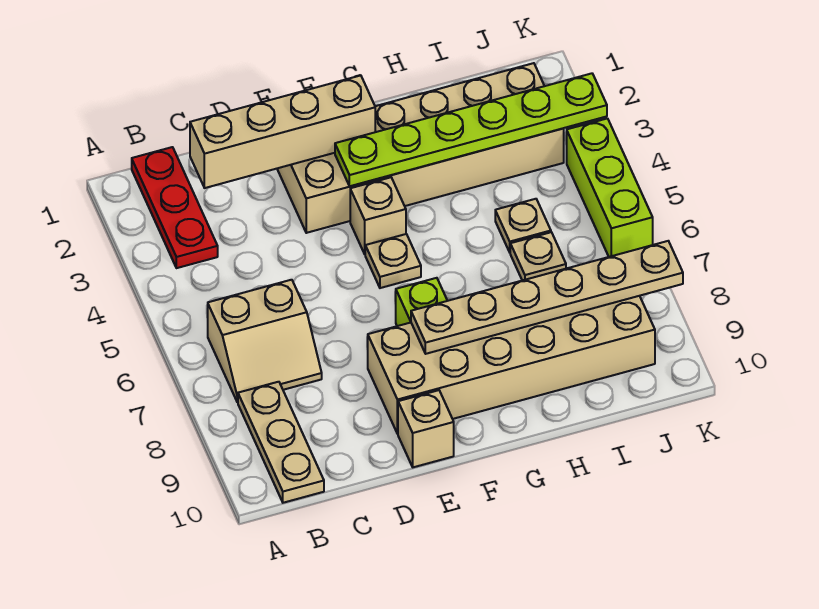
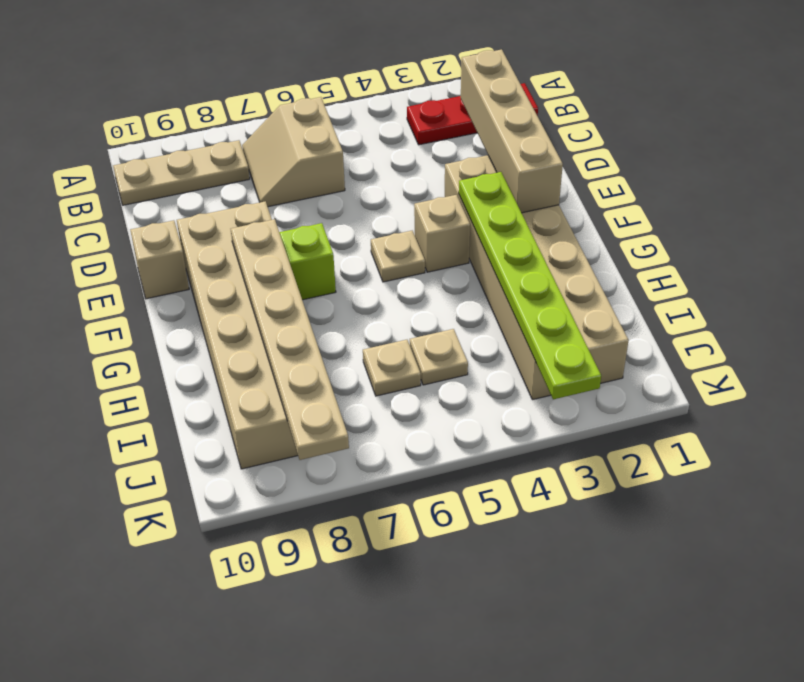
lime brick K4:K6 level 1 -> none

